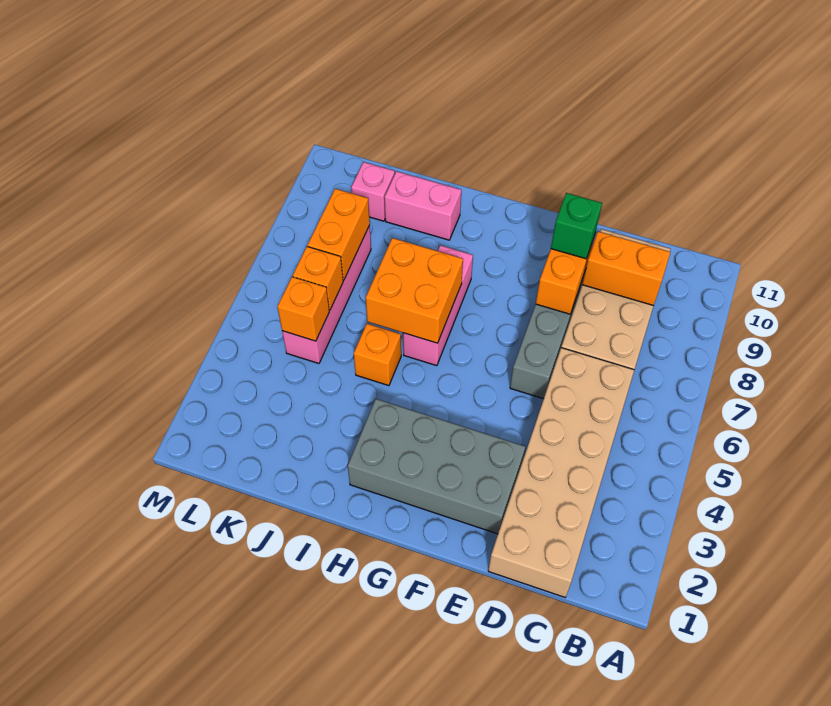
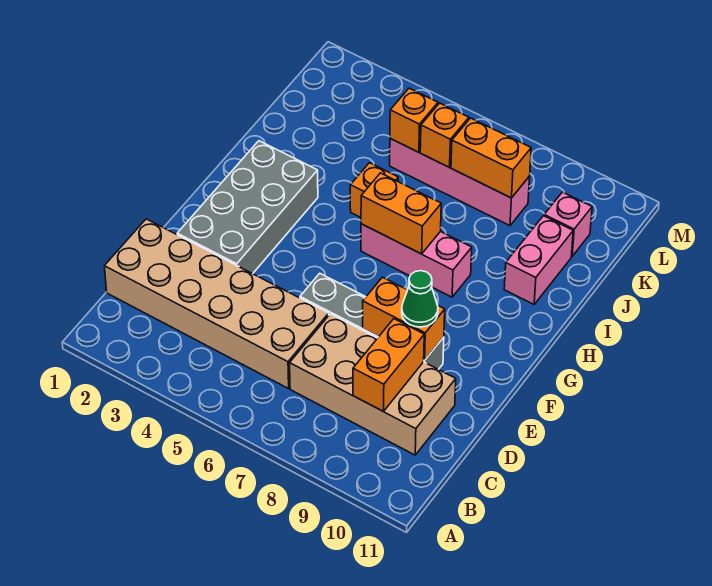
green brick E9 level 3 -> green cone E9 level 3
orange brick H6:I7 level 2 -> orange brick H6:H7 level 2

